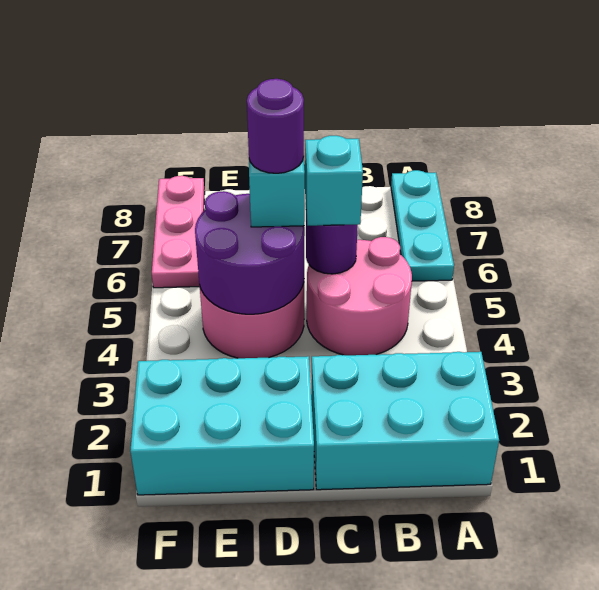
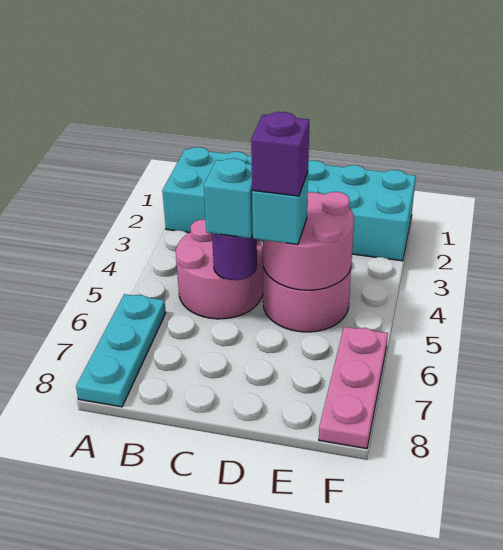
purple round brick D4:E5 level 2 -> pink round brick D4:E5 level 2
purple round brick D5 level 4 -> purple brick D5 level 4

